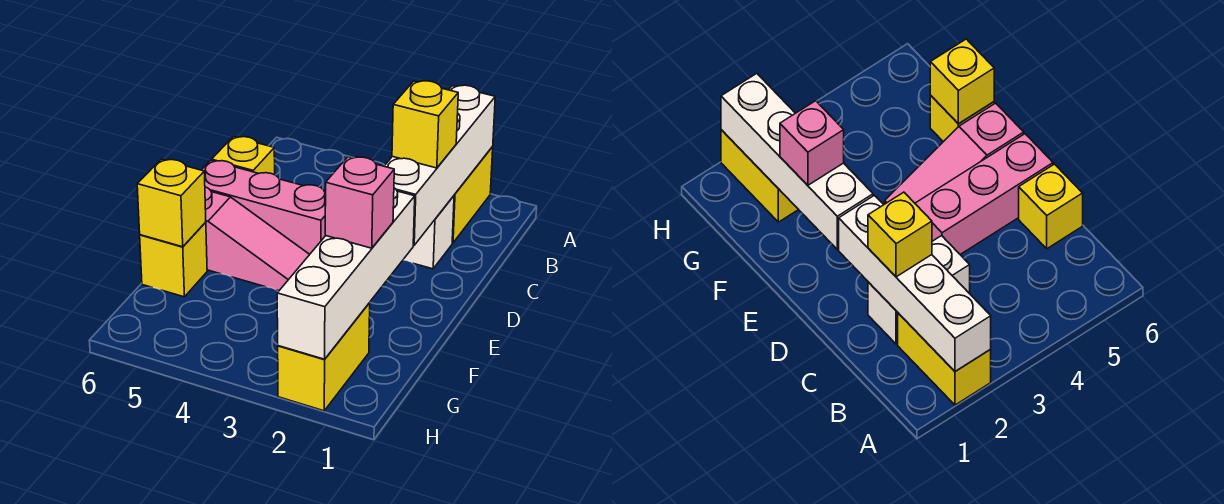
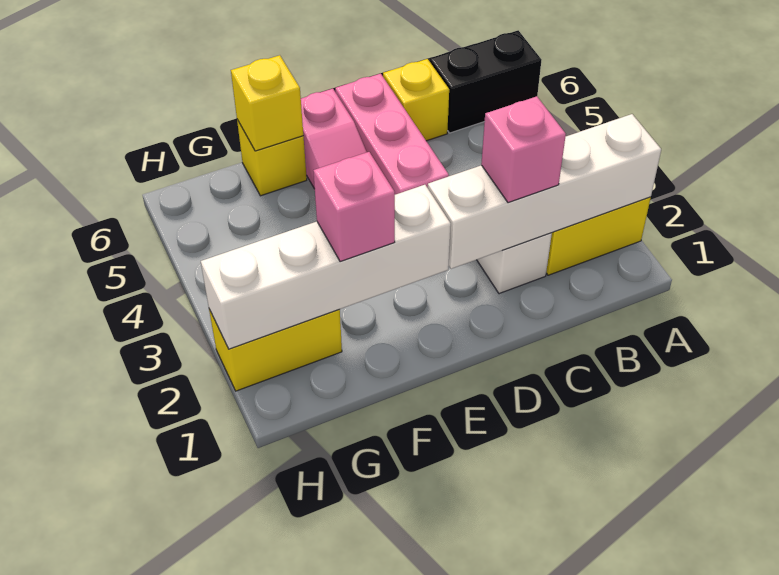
none -> black brick A6:B6 level 1
yellow brick C2 level 3 -> pink brick C2 level 3

